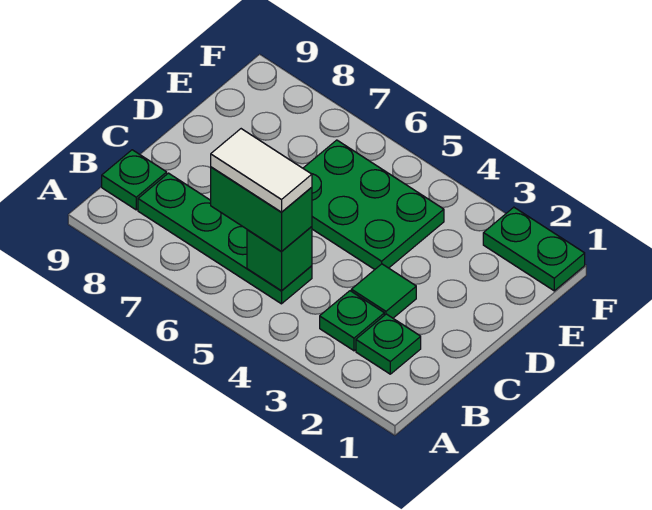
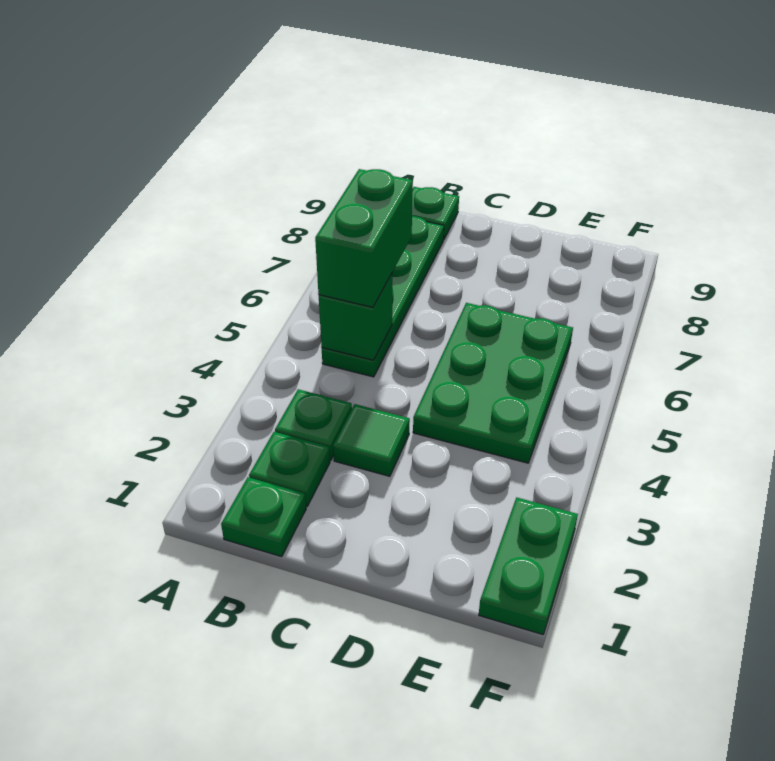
none -> green plate B1 level 1
white tile B5:B6 level 4 -> none

